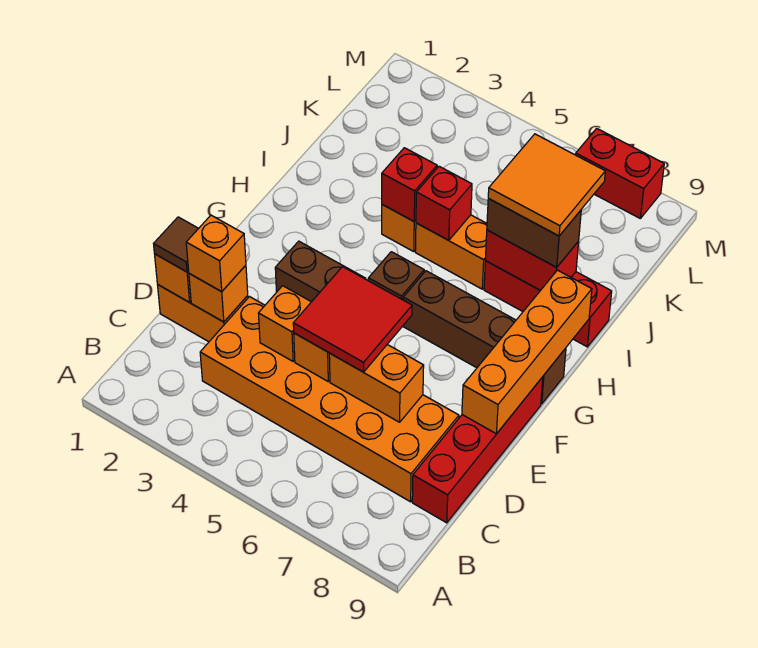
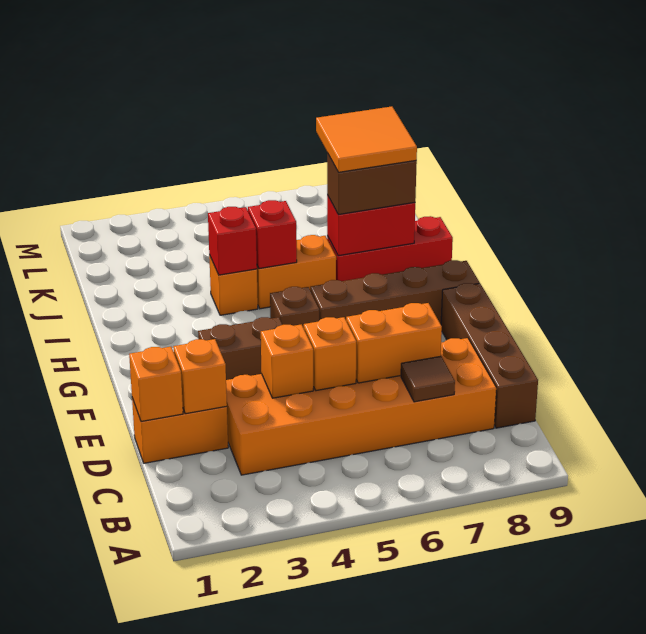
red brick C9:F9 level 1 -> brown brick C9:F9 level 1
brown tile D1 level 3 -> brown tile C7 level 2
orange brick D2 level 3 -> none
red tile D5:E6 level 3 -> none
orange brick E9:H9 level 2 -> none
red brick M7:M8 level 1 -> none

